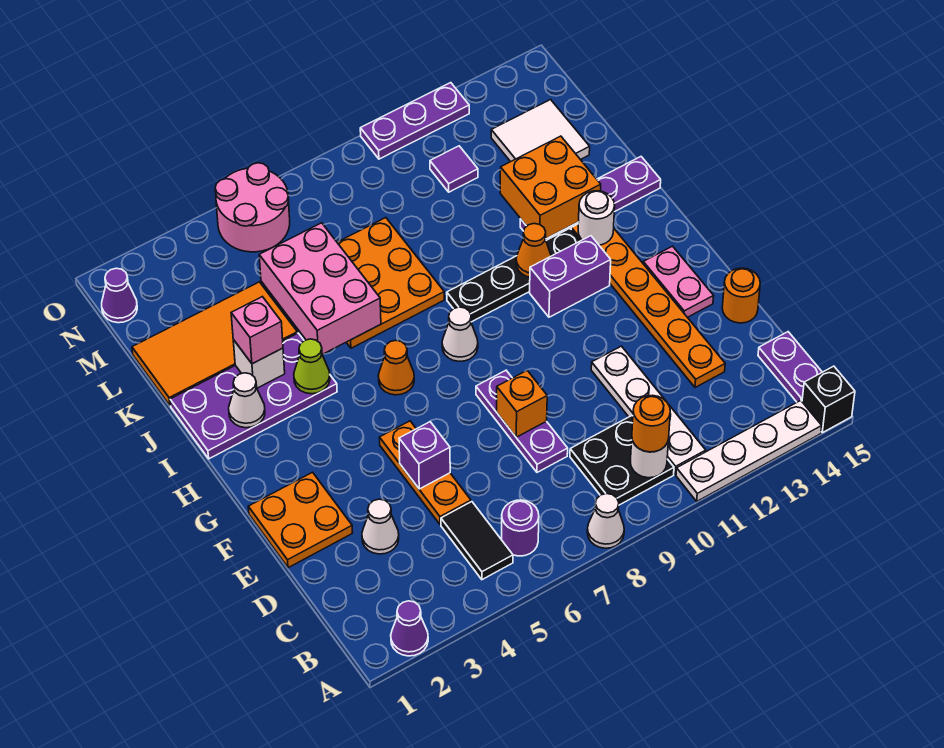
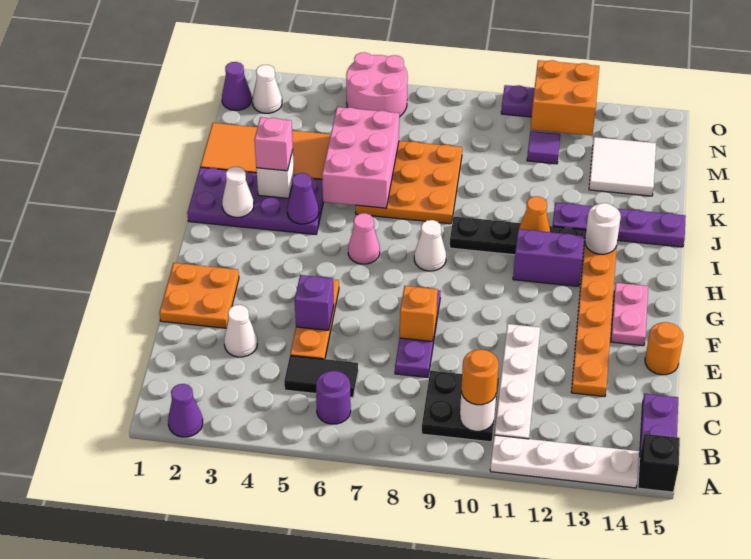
white cone A8 level 1 -> white cone N2 level 1
black tile B5:C5 level 1 -> black tile C5:C6 level 1
orange cone H6 level 1 -> pink cone H6 level 1
lime cone I4 level 2 -> purple cone I4 level 2
orange brick J12:K13 level 2 -> orange brick N11:O12 level 2

